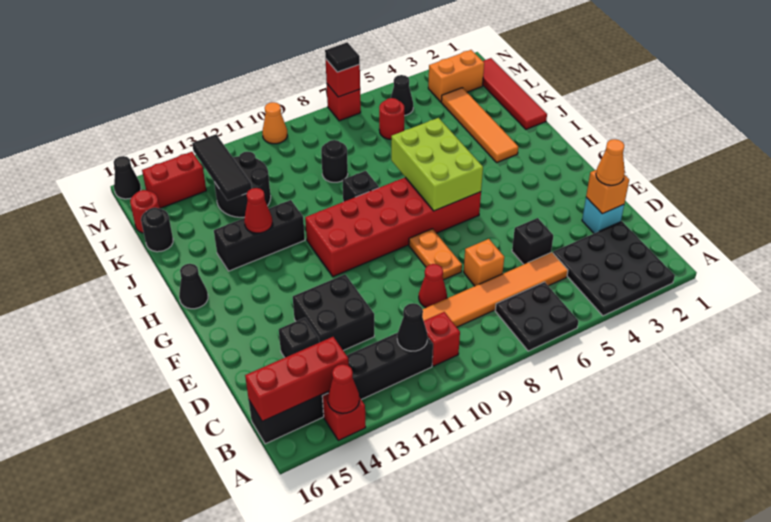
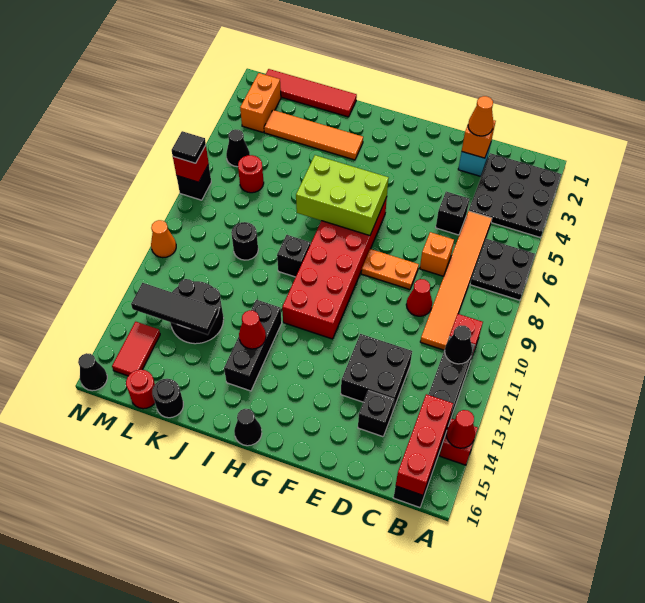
red brick M14:M15 level 1 -> red tile M14:M15 level 1
red brick N7 level 1 -> black brick N7 level 1

